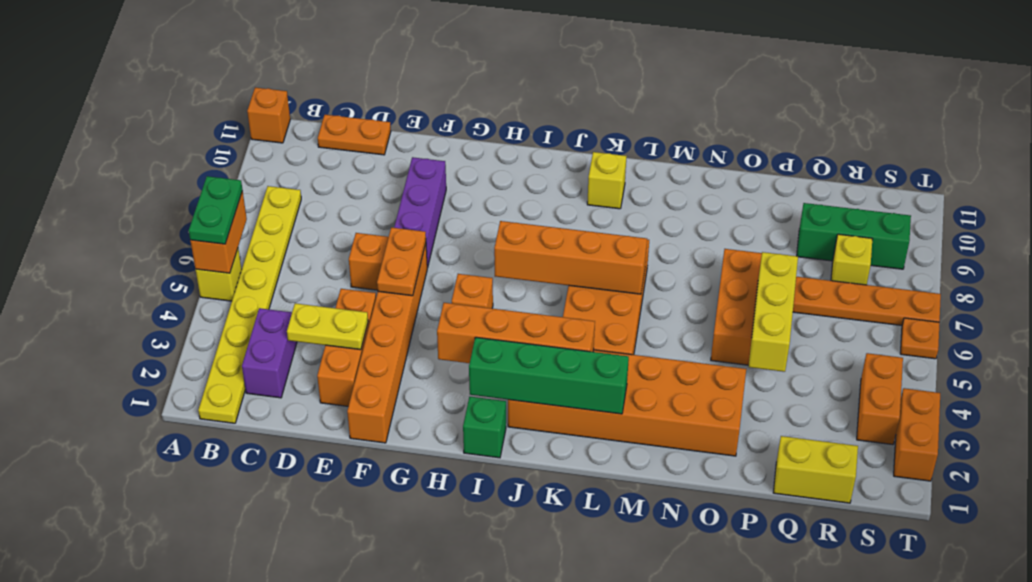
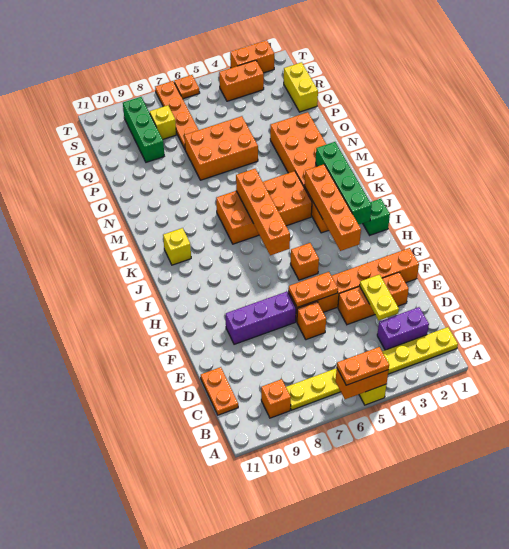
green plate A5:A6 level 3 -> orange plate A5:A6 level 3
orange brick A11 level 1 -> orange brick B9 level 1
yellow brick P4:P6 level 2 -> none

